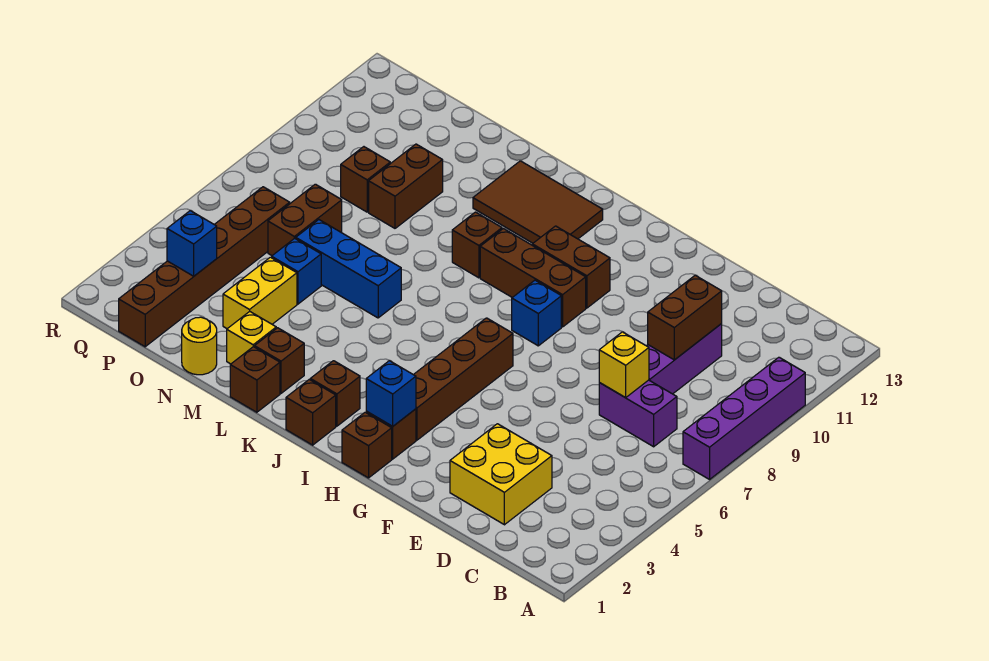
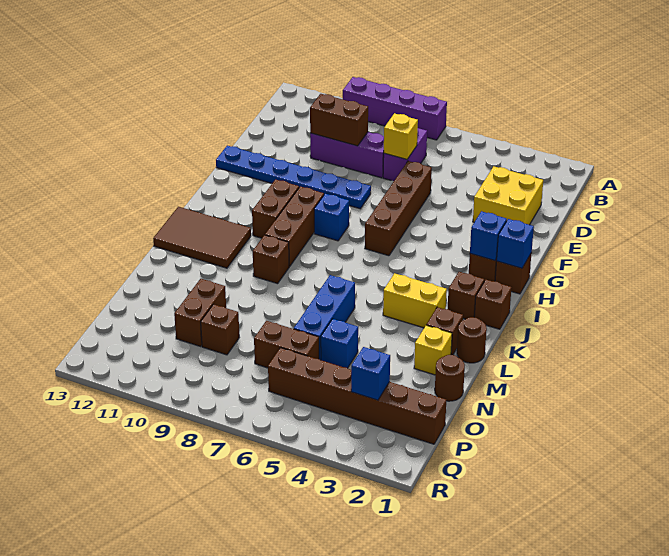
none -> blue plate F8:F13 level 1
none -> blue brick H1 level 2
brown brick H3:H6 level 1 -> brown brick E6:H6 level 1
brown tile J11:L12 level 1 -> brown tile J11:K13 level 1
brown brick L1 level 1 -> brown round brick L1 level 1
yellow round brick N1 level 1 -> brown round brick N1 level 1
yellow brick N3:N4 level 1 -> yellow brick K3:K4 level 1
brown brick N9:N10 level 1 -> brown brick N10:O10 level 1

